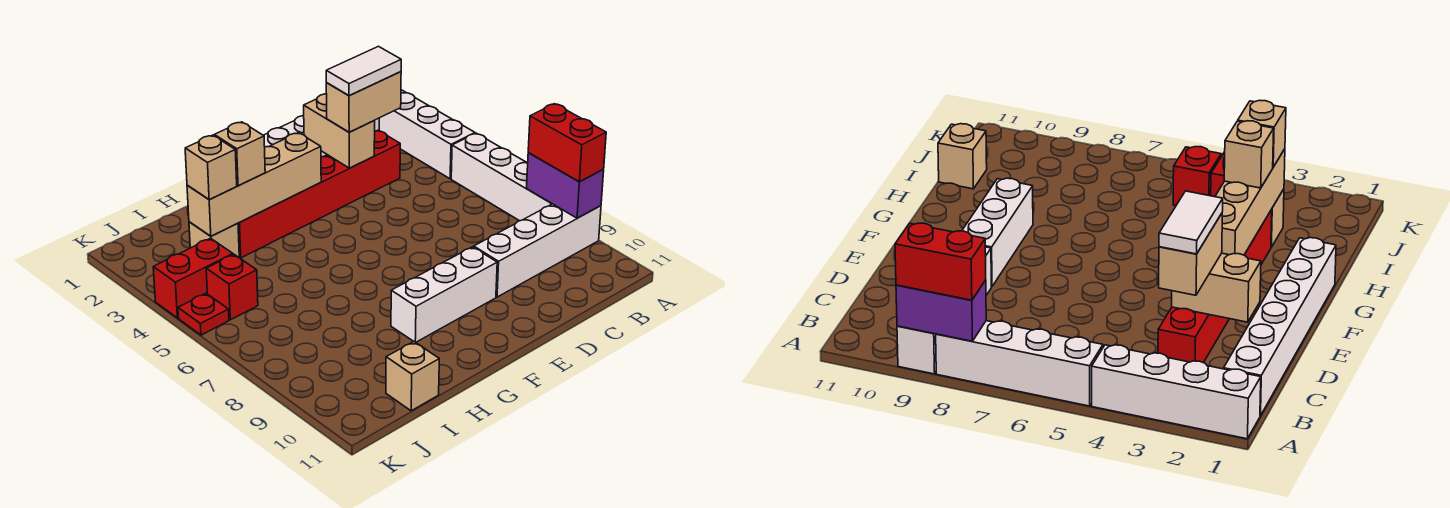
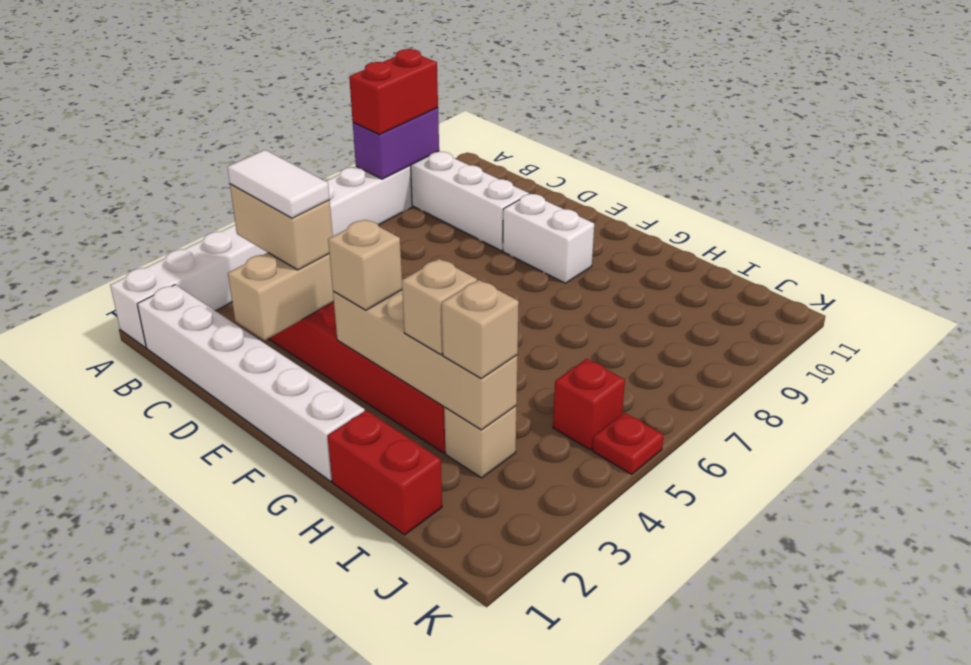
white brick E9:G9 level 1 -> white brick E9:F9 level 1
tan brick I11 level 1 -> tan brick F3 level 3
red brick J4:K4 level 1 -> red brick H1:I1 level 1

